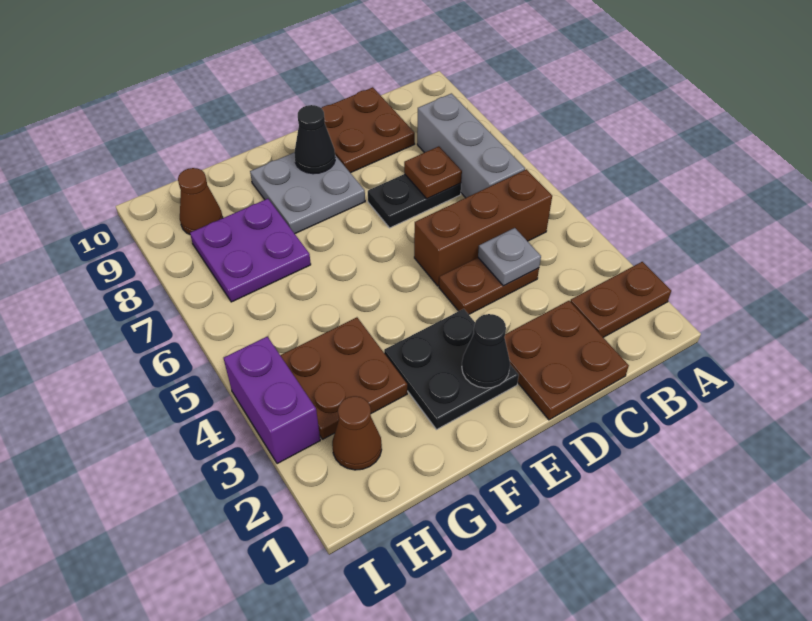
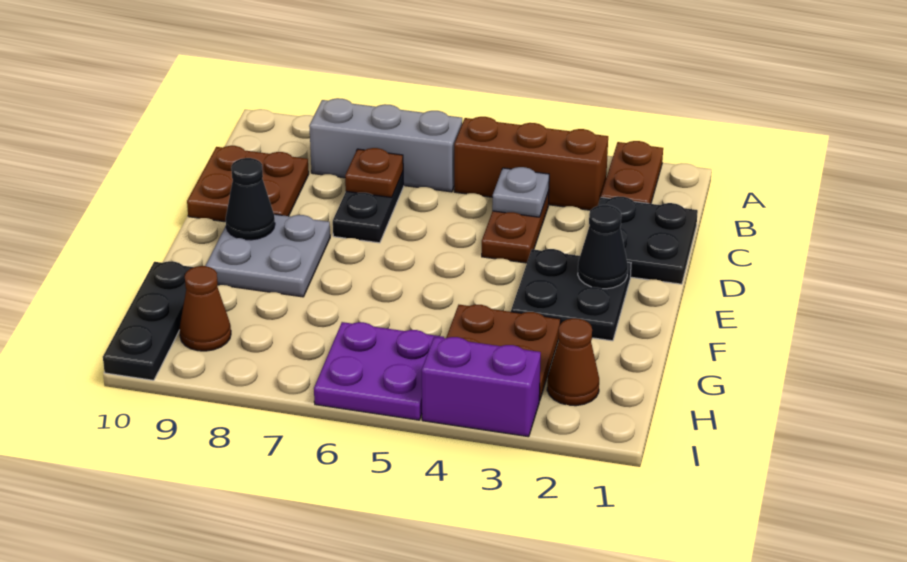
brown brick B5:D5 level 1 -> brown brick B3:B5 level 1
brown plate C1:D2 level 1 -> black plate C1:D2 level 1
purple plate G7:H8 level 1 -> purple plate H5:I6 level 1
none -> black plate G10:I10 level 1

